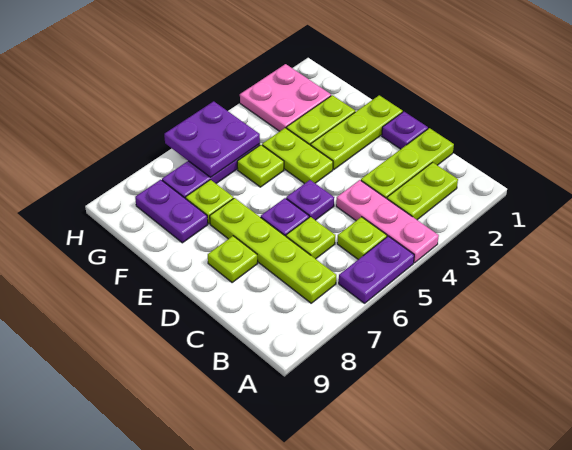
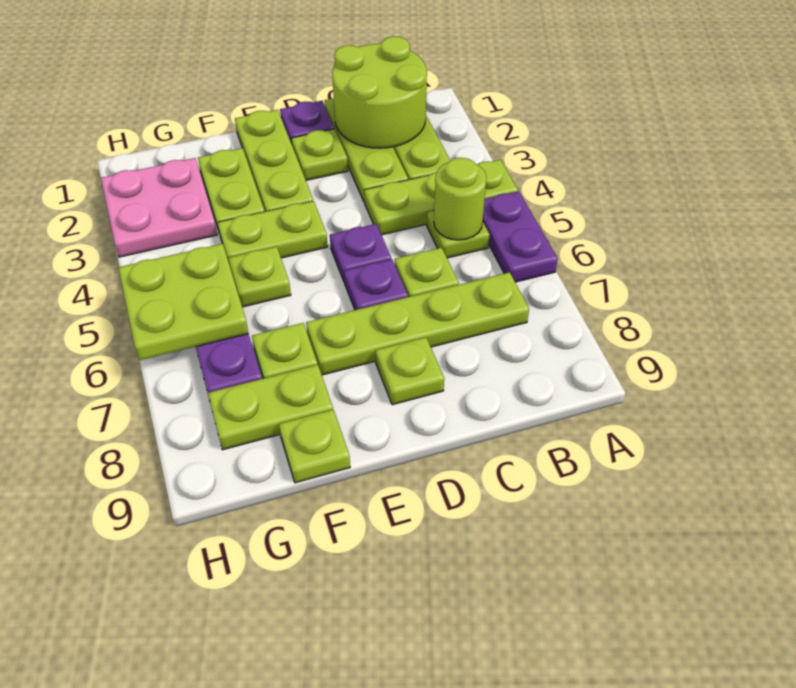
pink plate A4:C4 level 1 -> lime plate A4:C4 level 1
none -> lime round brick B1:C2 level 2
none -> lime round brick B5 level 2
none -> lime plate D2 level 1
purple plate F8:G8 level 1 -> lime plate F8:G8 level 1
none -> lime plate F9 level 1
purple plate G5:H6 level 2 -> lime plate G5:H6 level 2

